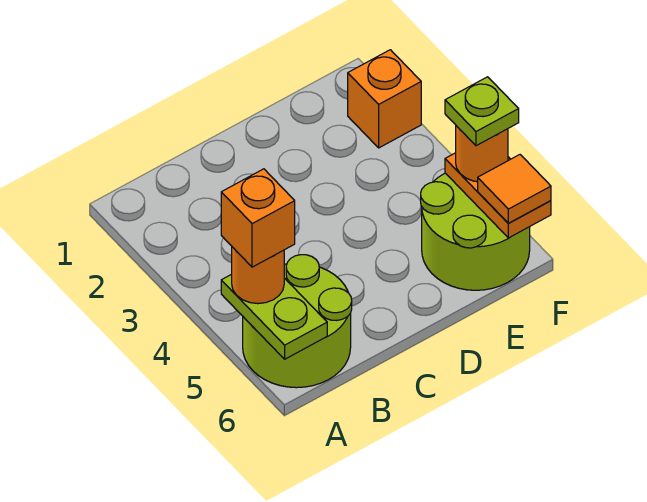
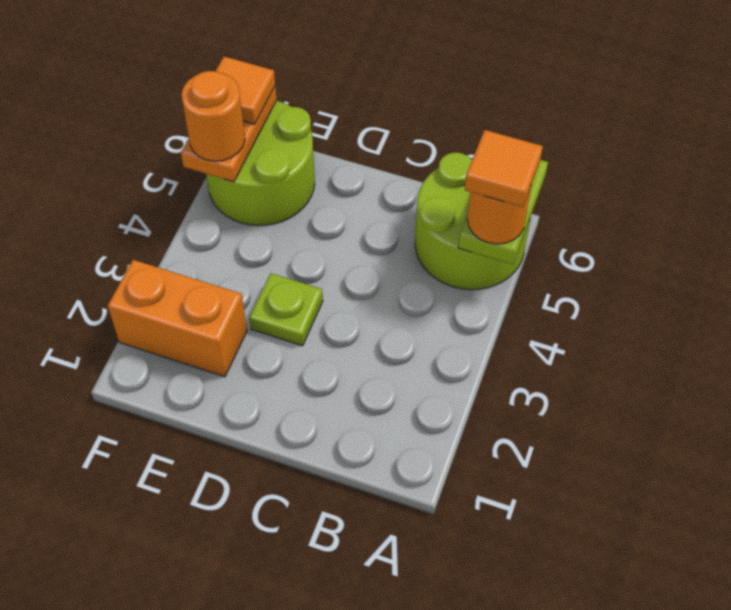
orange brick A5 level 4 -> orange tile A5 level 4
orange brick F2 level 1 -> orange brick E2:F2 level 1
lime plate F5 level 4 -> lime plate D3 level 1

